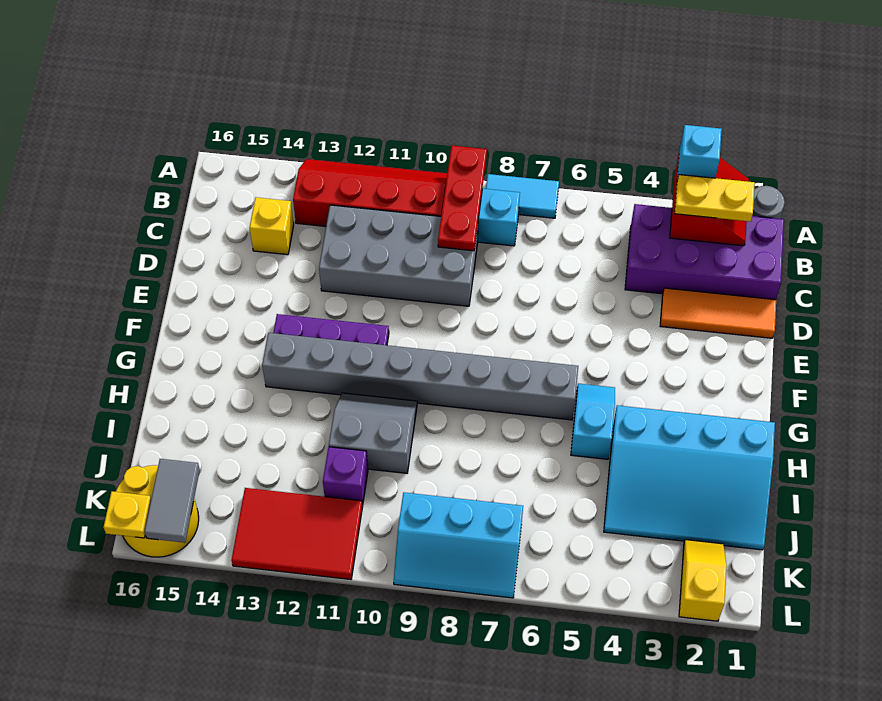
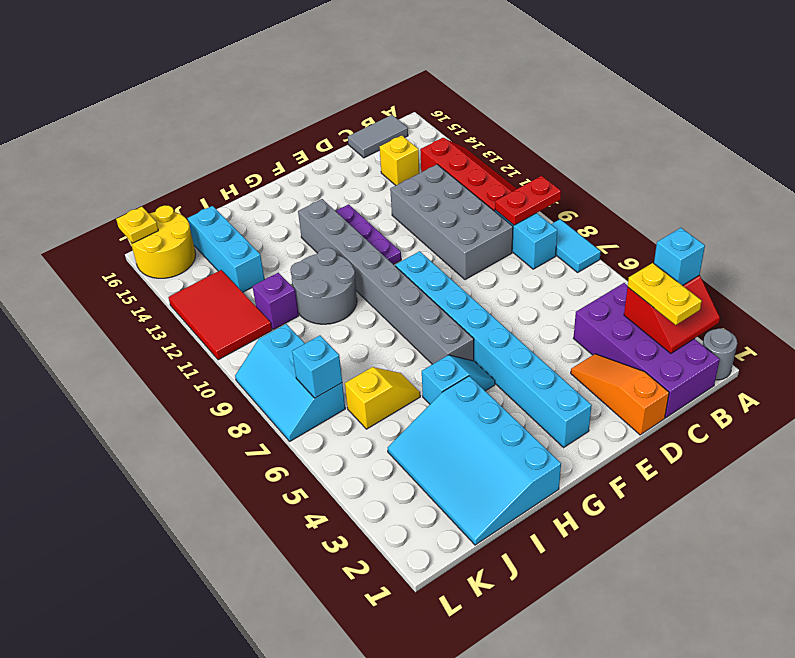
red plate A9:C9 level 2 -> red plate A9:B9 level 2
orange tile D1:D3 level 1 -> orange slope D1:D3 level 1 top 1
none -> cyan brick F2:F9 level 1
grey slope H10:I11 level 1 top I -> grey round brick H10:I11 level 1
none -> cyan brick J13:J15 level 1
yellow slope K2:L2 level 1 top L -> yellow slope I6:J6 level 1 top J
none -> cyan brick K7 level 2
grey tile K15:L15 level 2 -> grey tile B16:C16 level 1

